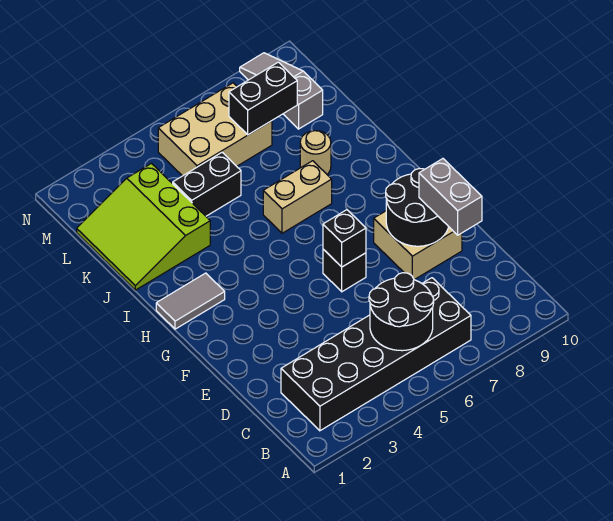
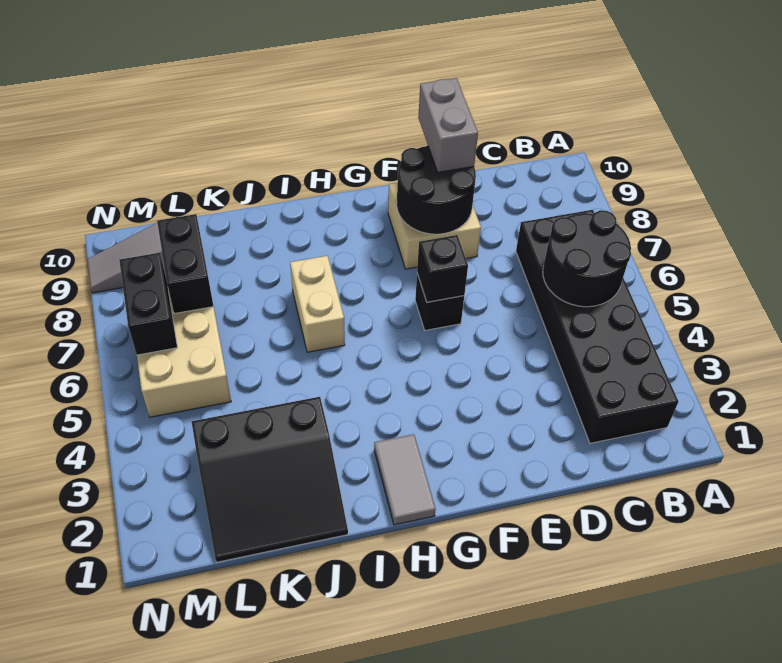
grey brick D9:E9 level 3 -> grey brick E9:E10 level 3
lime slope J1:L3 level 1 top 3 -> black slope J1:L3 level 1 top 3
tan round brick J8 level 1 -> none
black brick K4:K5 level 1 -> black brick M6:M7 level 2

